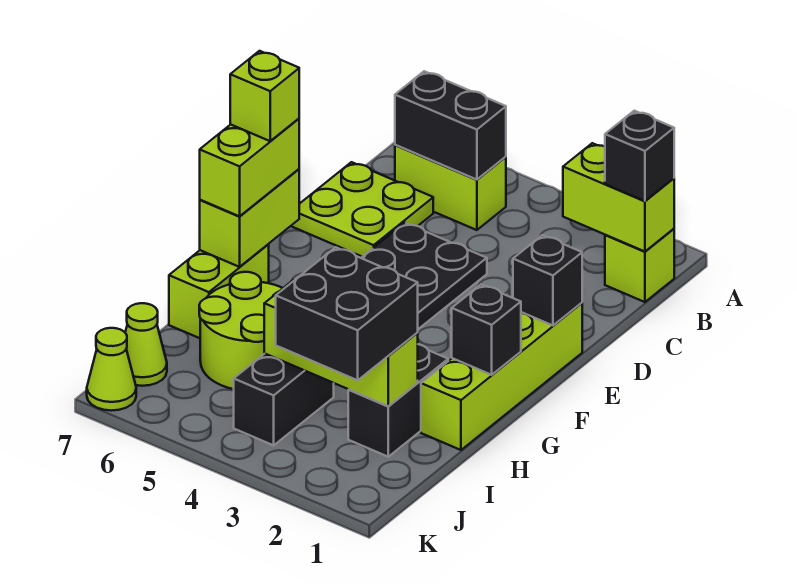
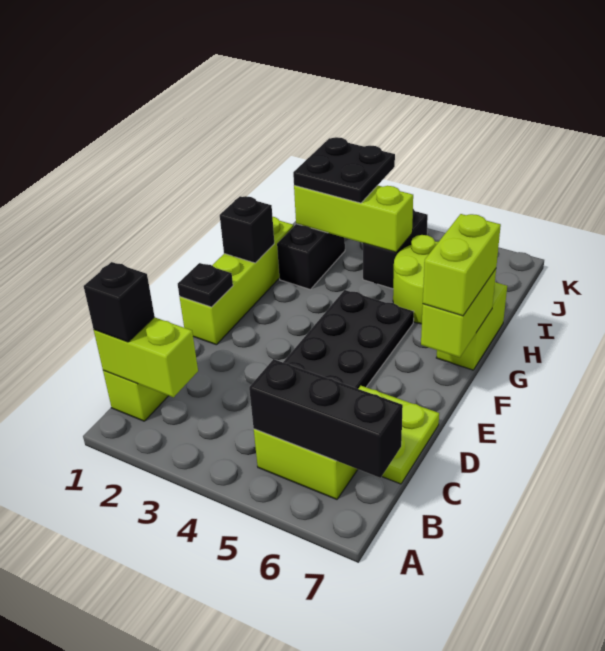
black brick B5:B6 level 2 -> black brick B5:B7 level 2
black brick E1 level 2 -> black plate E1 level 2
lime brick F7 level 4 -> none
black brick I2:J3 level 3 -> black plate I2:J3 level 3
lime cone J7 level 1 -> none
lime cone K7 level 1 -> none

